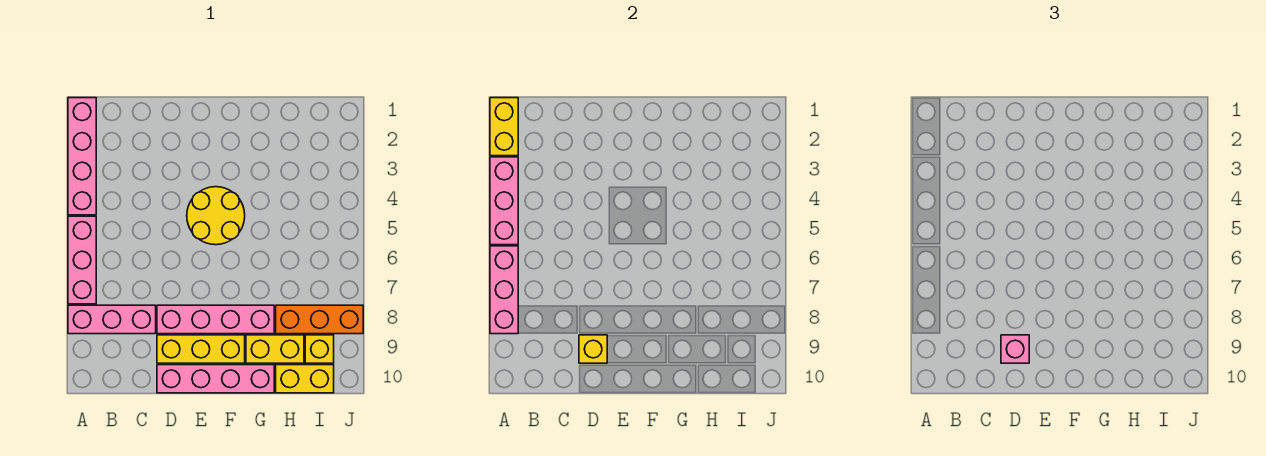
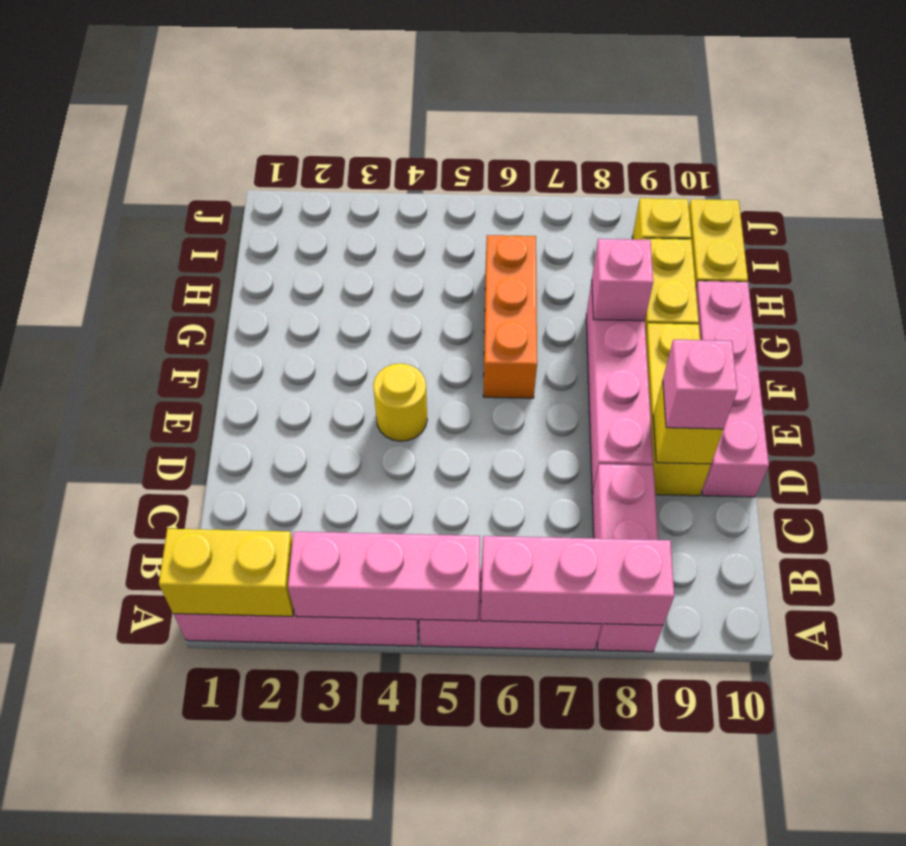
yellow round brick E4:F5 level 1 -> yellow round brick E4 level 1
none -> pink brick G8 level 2
orange brick H8:J8 level 1 -> orange brick F6:H6 level 1

